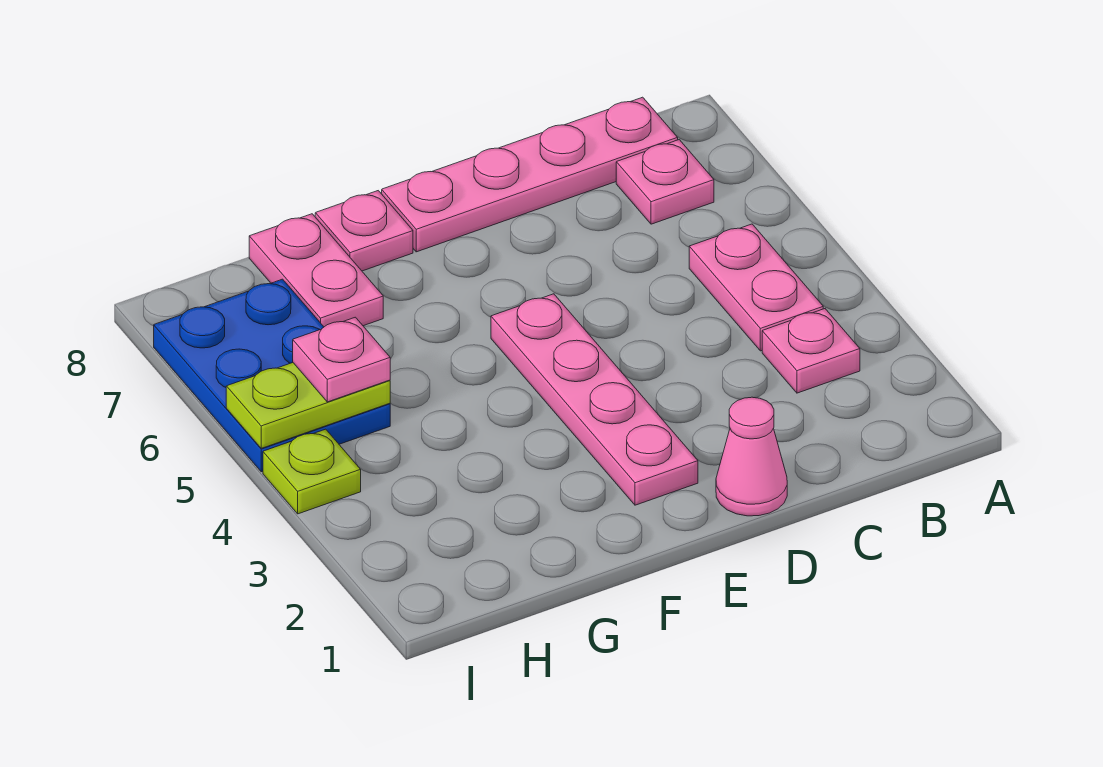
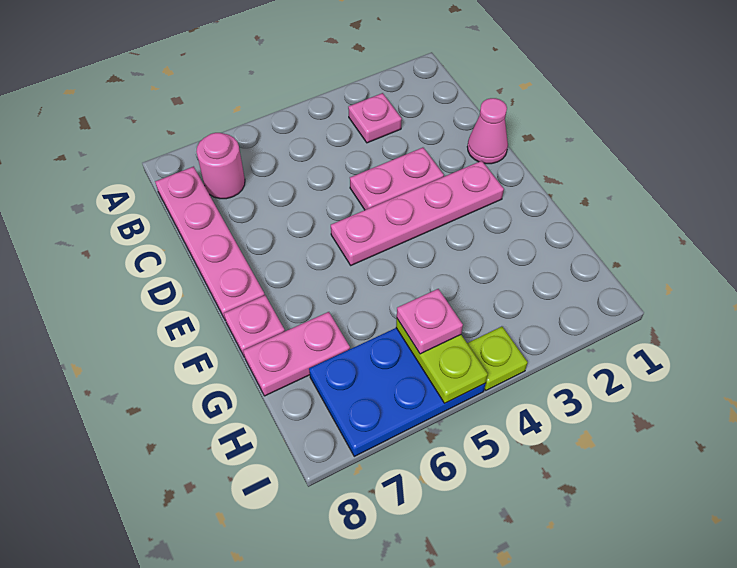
pink plate B4:B5 level 1 -> pink plate D3:D4 level 1
pink plate B7 level 1 -> pink round brick B7 level 1

